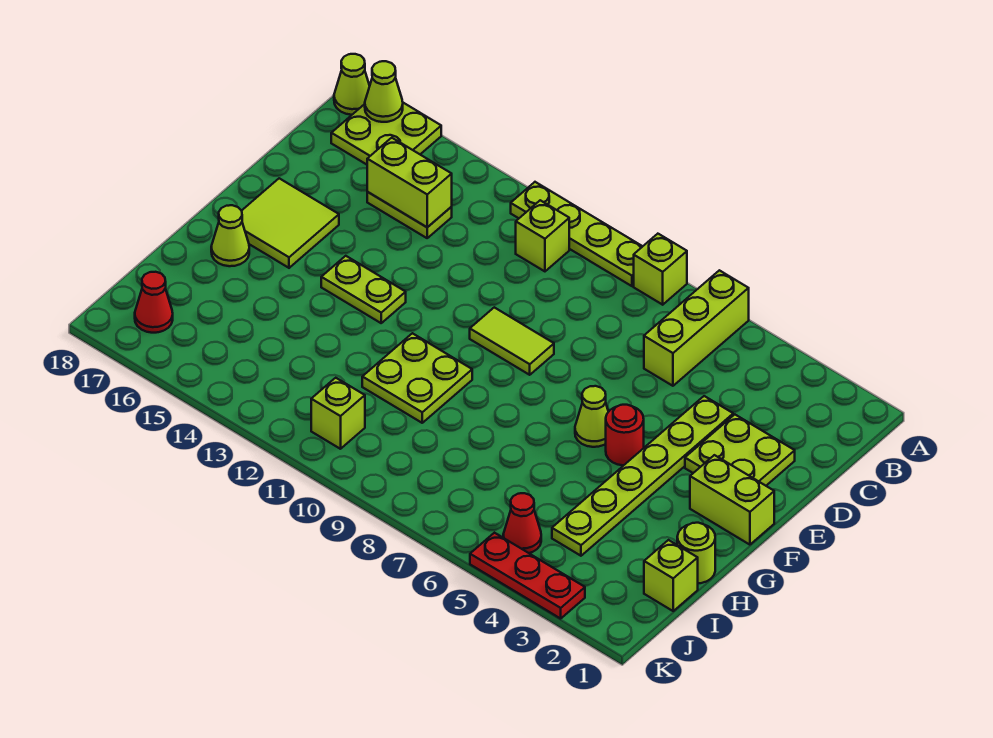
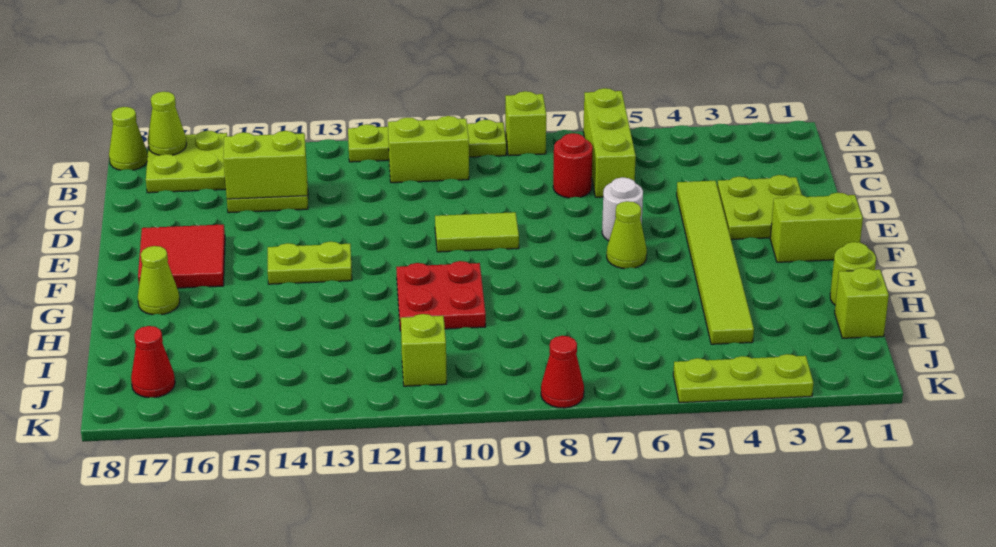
lime brick B11 level 1 -> lime brick B10:B11 level 1
lime plate D4:I4 level 1 -> lime tile D4:I4 level 1
none -> white round brick E6 level 1
lime tile E16:F17 level 1 -> red tile E16:F17 level 1
red round brick F5 level 1 -> red round brick C7 level 1
lime plate G10:H11 level 1 -> red plate G10:H11 level 1
red cone J5 level 1 -> red cone K8 level 1
red plate K3:K5 level 1 -> lime plate K3:K5 level 1

